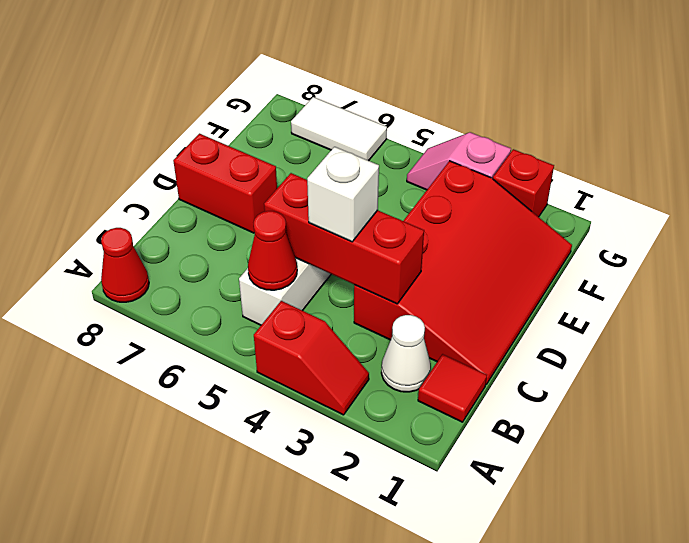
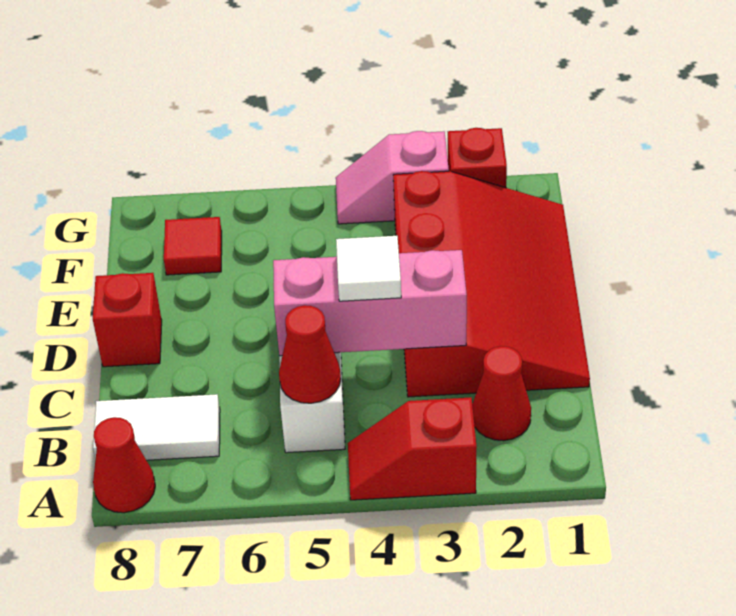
red slope A3:A4 level 1 top 4 -> red slope A3:A4 level 1 top 3
red tile B1 level 1 -> red tile F7 level 1
white cone B2 level 1 -> red cone B2 level 1
red brick C3:C5 level 2 -> pink brick C3:C5 level 2
white brick C4 level 3 -> white tile C4 level 3
red brick D7:D8 level 1 -> red brick D8 level 1
white tile G6:G7 level 1 -> white tile B7:B8 level 1

